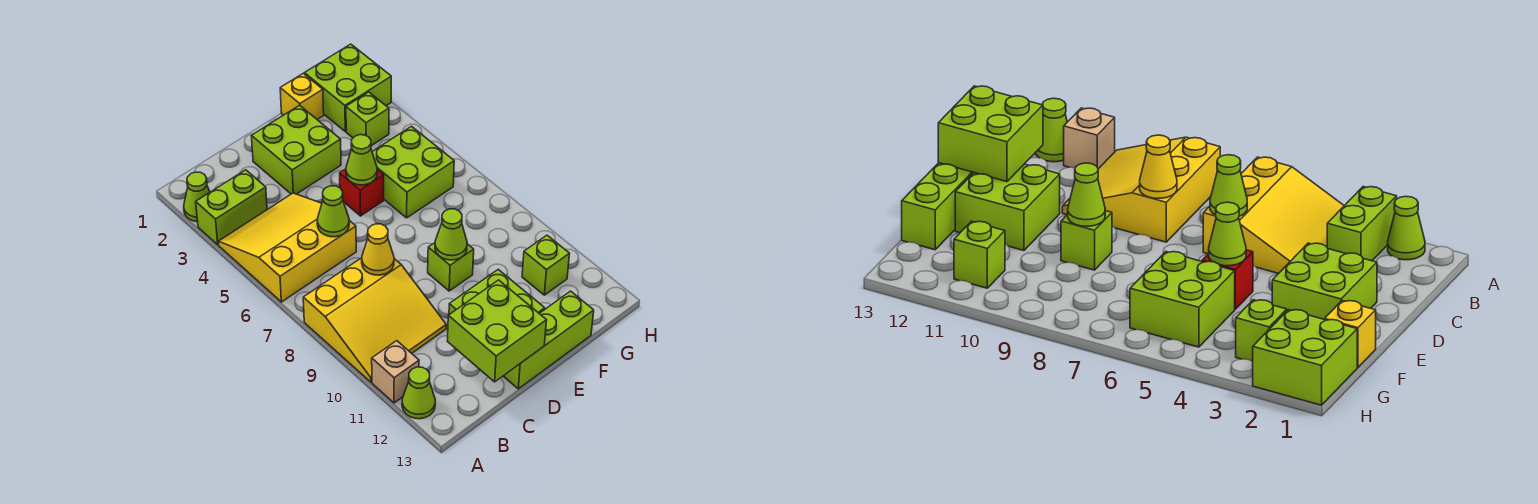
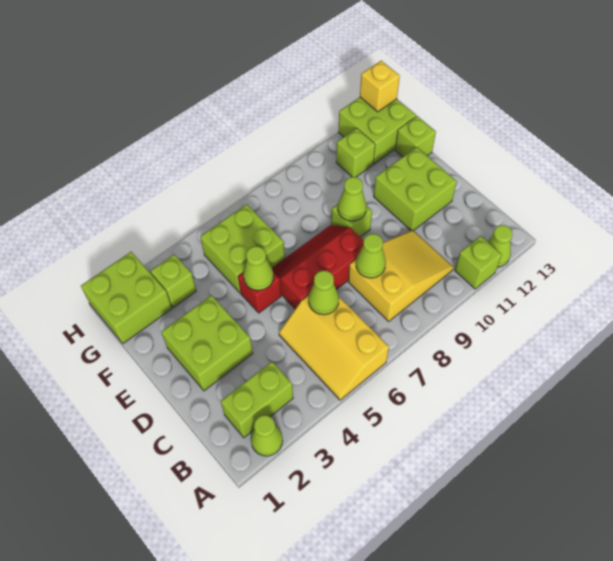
lime brick A3:B3 level 1 -> lime brick B2:B3 level 1
yellow slope A4:C6 level 1 top 6 -> yellow slope A5:C6 level 1 top 6
yellow slope A8:C10 level 1 top 8 -> yellow slope B8:C10 level 1 top 8
tan brick A11 level 1 -> lime brick A11 level 1
yellow cone C8 level 2 -> lime cone C8 level 2
lime brick C12:D13 level 2 -> lime brick G12:H13 level 1
none -> red slope D6:E8 level 1 top D
lime brick D13:F13 level 1 -> lime brick F13 level 1
yellow brick F1 level 1 -> yellow brick H13 level 2

